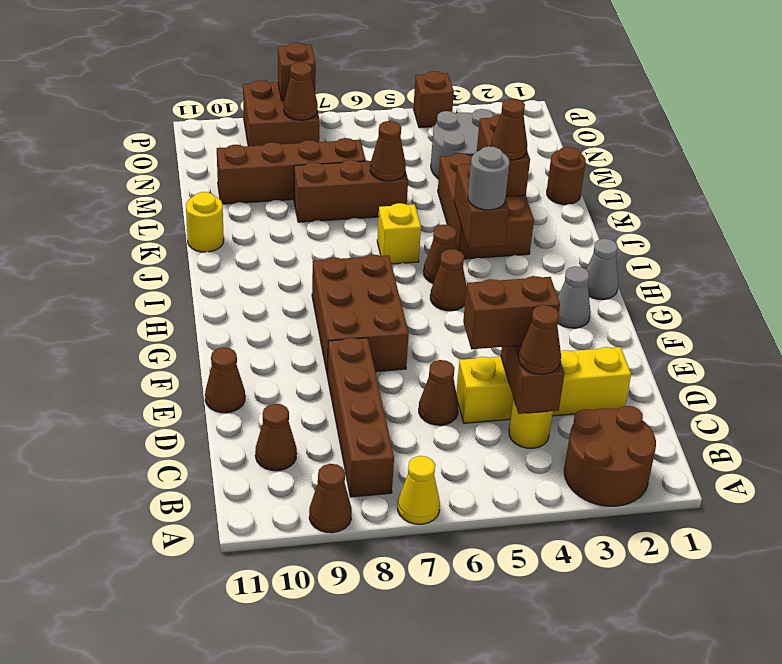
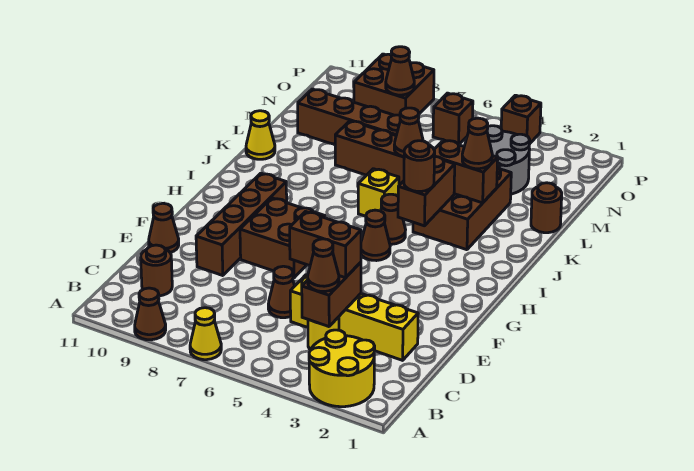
brown round brick A2:B3 level 1 -> yellow round brick A2:B3 level 1
brown brick B8:E8 level 1 -> brown brick E9:H9 level 1
brown cone C10 level 1 -> brown round brick C10 level 1
brown brick F7:H8 level 1 -> brown brick F7:G8 level 1
grey cone G2 level 1 -> none
grey cone H1 level 1 -> none
grey round brick I4 level 3 -> brown round brick I4 level 3
brown brick K3:L3 level 2 -> brown brick K3:K4 level 2
yellow round brick K11 level 1 -> yellow cone K11 level 1
brown brick P8 level 2 -> brown brick O6 level 1

